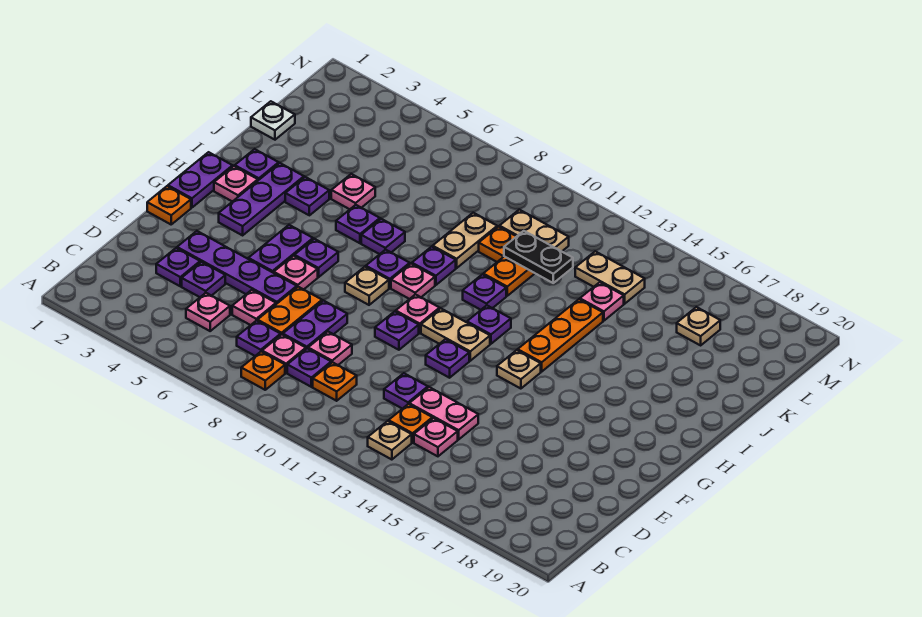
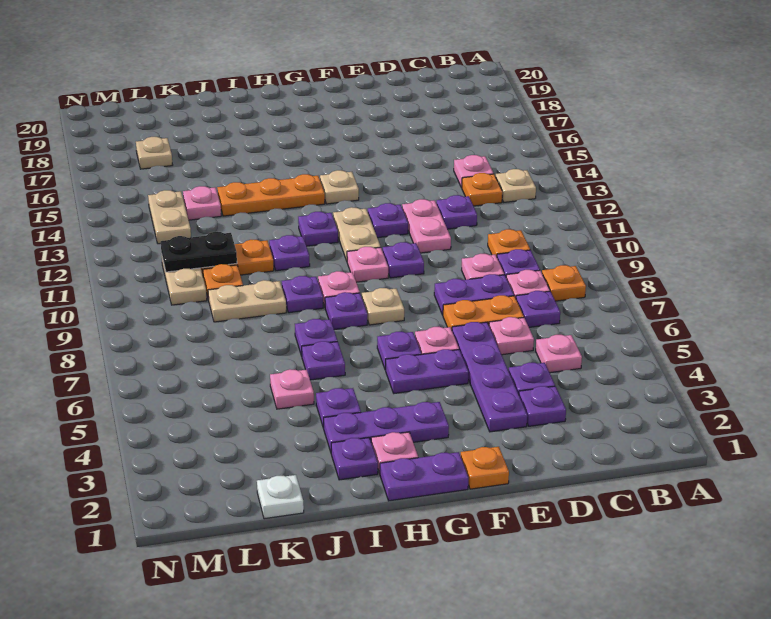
pink plate D13:D14 level 1 -> pink plate E11:E12 level 1
black plate K11:K12 level 2 -> black plate K11:L11 level 2

